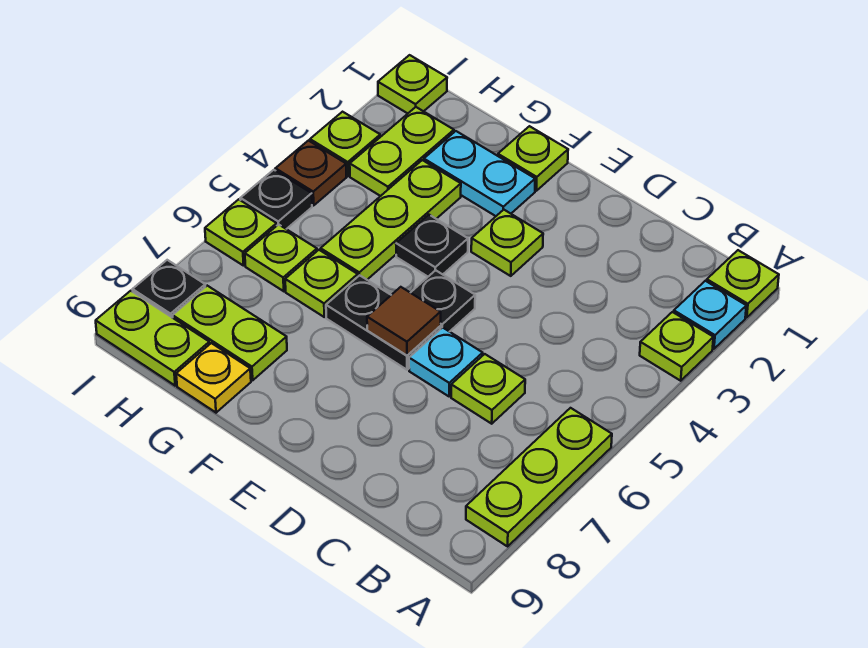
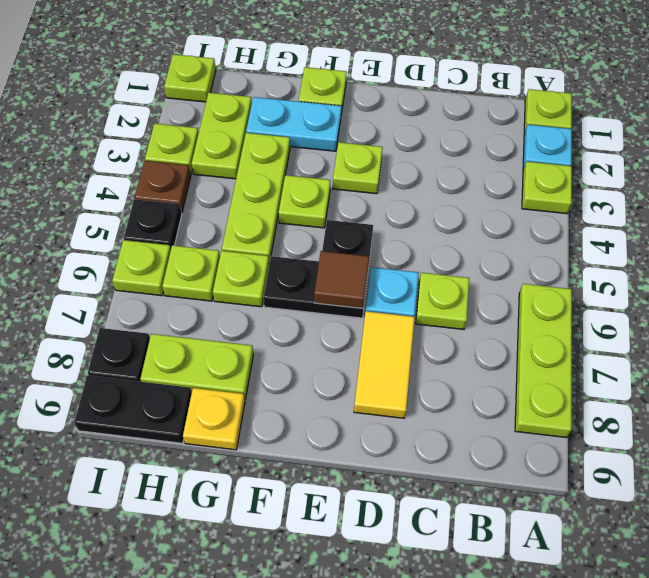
none -> yellow tile D7:D8 level 1
black plate F4 level 1 -> lime plate F4 level 1
lime plate H9:I9 level 1 -> black plate H9:I9 level 1

